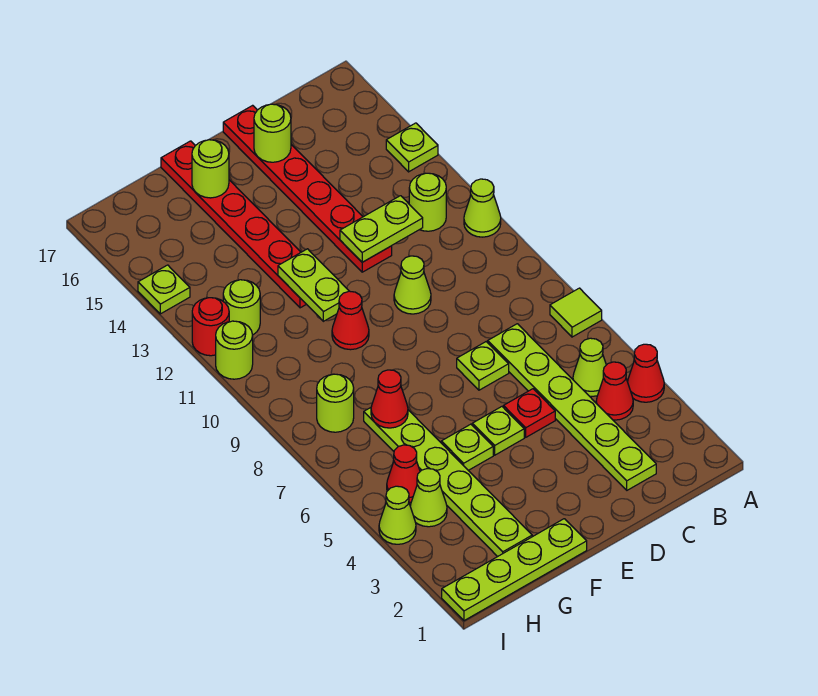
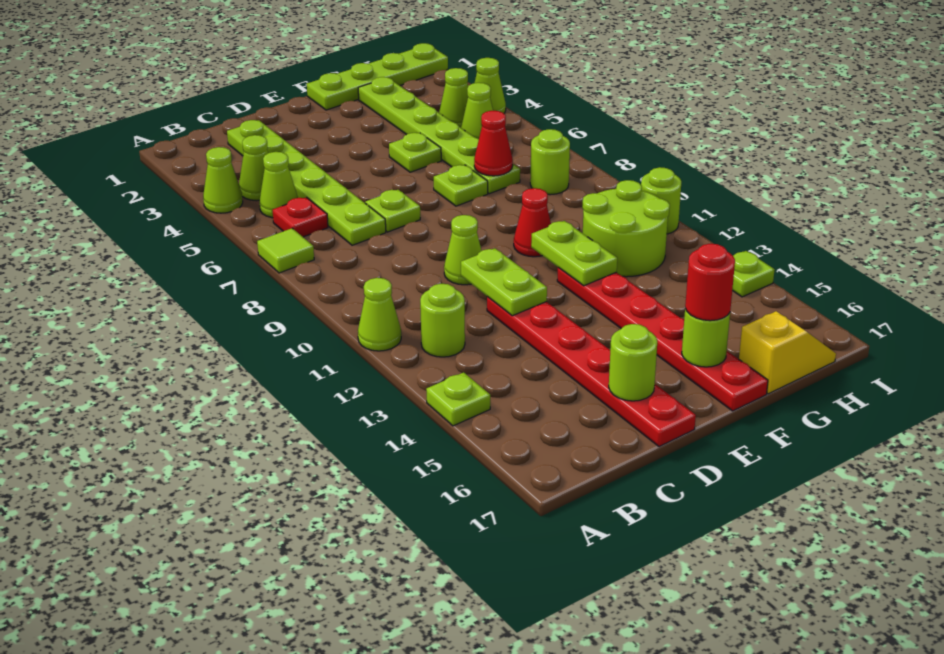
red cone A4 level 1 -> lime cone A4 level 1
red cone B4 level 1 -> lime cone B4 level 1
lime plate C12:D12 level 2 -> lime plate D11:D12 level 2
red plate D5 level 1 -> red plate B6 level 1
lime plate E5 level 1 -> lime plate F7 level 1
none -> yellow slope G17:H17 level 1 top G
red cone H5 level 1 -> lime cone H5 level 1
lime round brick H12 level 1 -> lime round brick G11:H12 level 1
red round brick I12 level 1 -> red round brick F16 level 3

